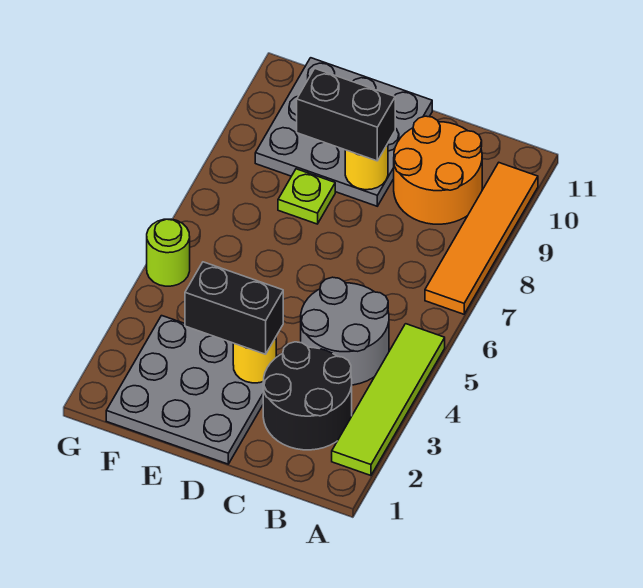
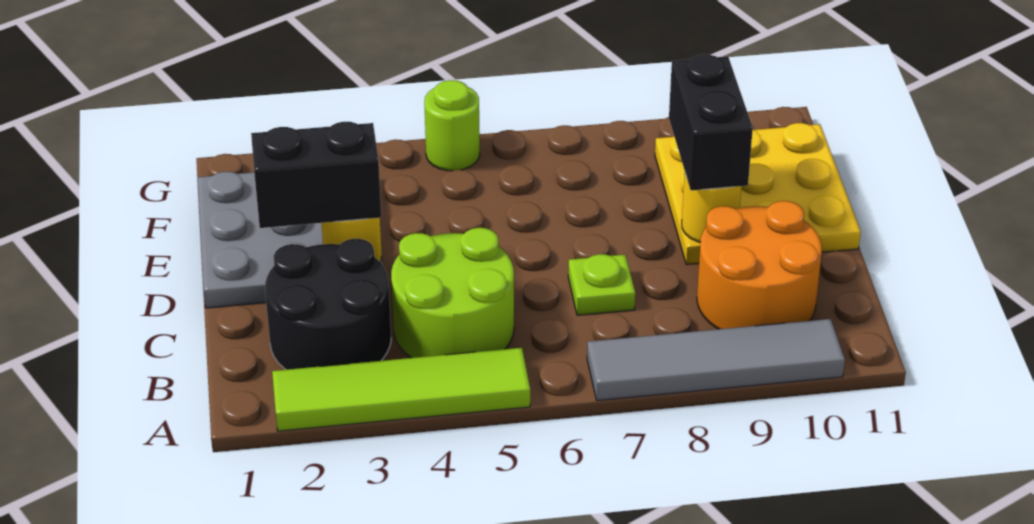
orange tile A7:A10 level 1 -> grey tile A7:A10 level 1
grey round brick B4:C5 level 1 -> lime round brick B4:C5 level 1
black brick D3:E3 level 3 -> black brick D2:D3 level 3
grey plate D9:F11 level 1 -> yellow plate D9:F11 level 1
lime plate E8 level 1 -> lime plate C7 level 1

